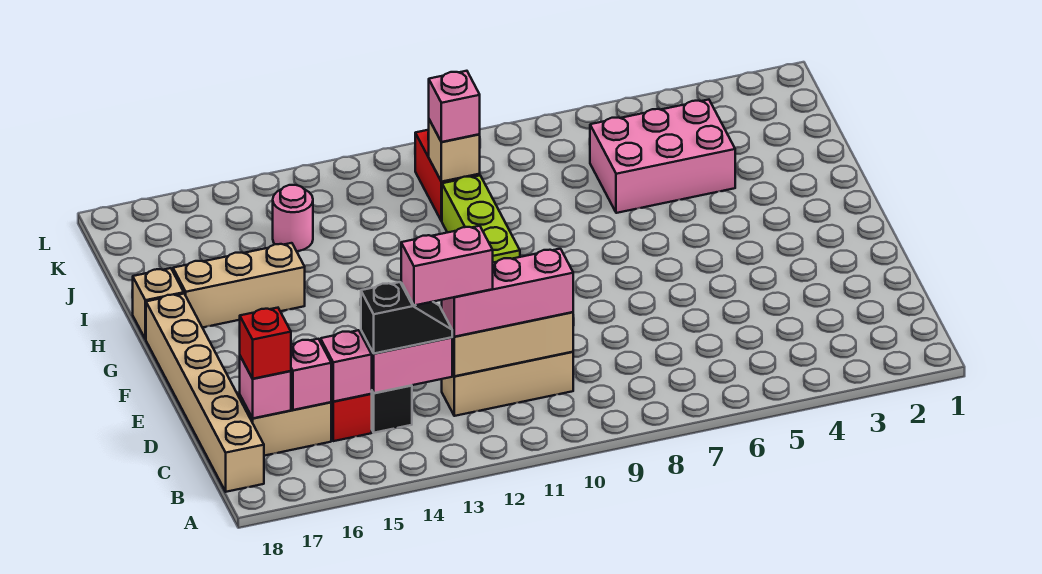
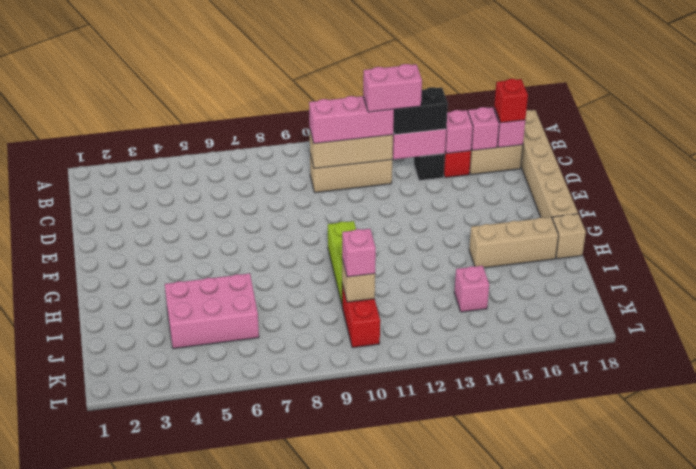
black slope C13:C14 level 3 top 14 -> black brick C13:C14 level 3
pink round brick J14 level 1 -> pink brick J14 level 1

